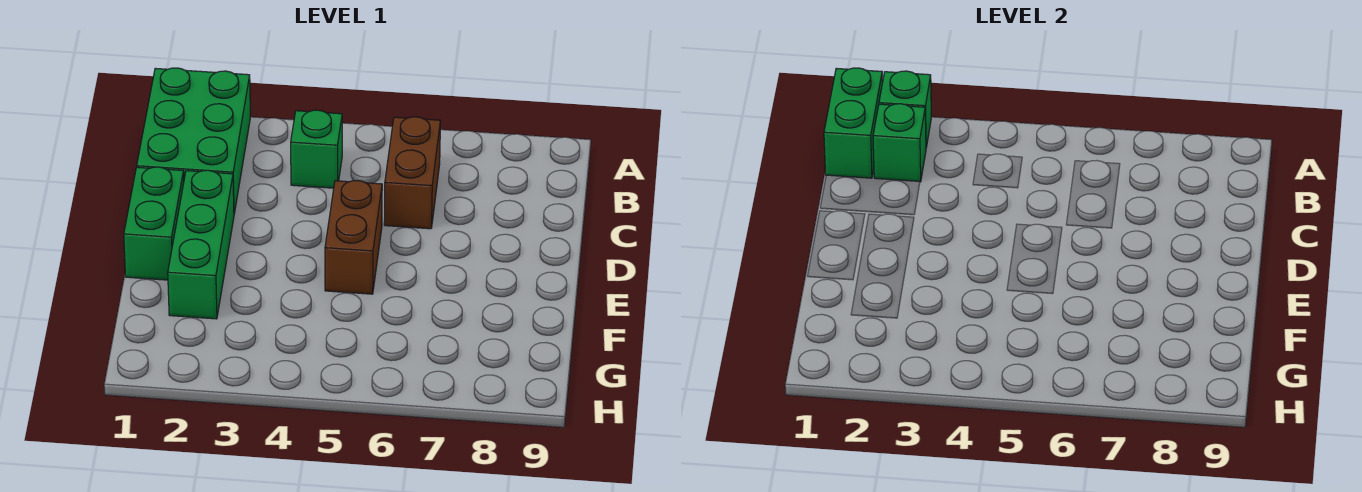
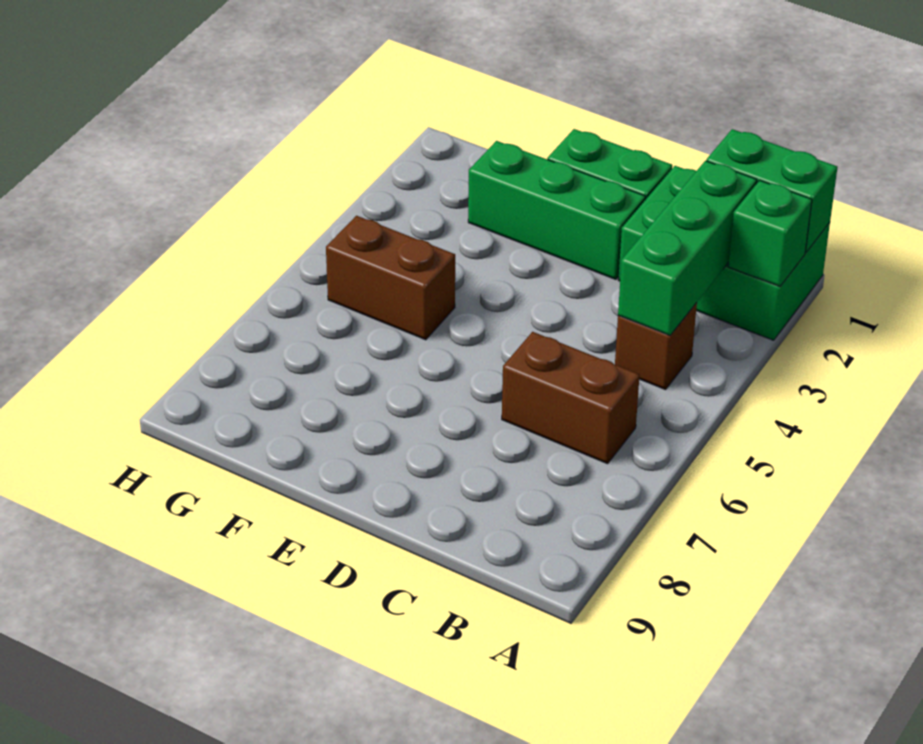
green brick B2 level 2 -> green brick B2:B4 level 2
green brick B4 level 1 -> brown brick B4 level 1
brown brick D5:E5 level 1 -> brown brick F5:G5 level 1

